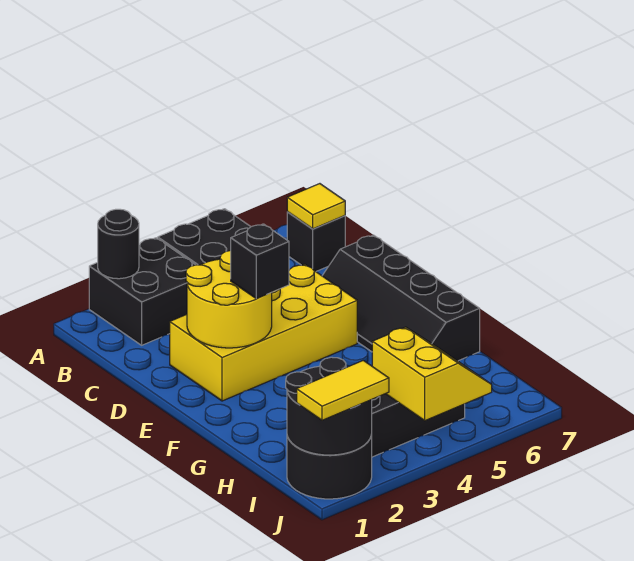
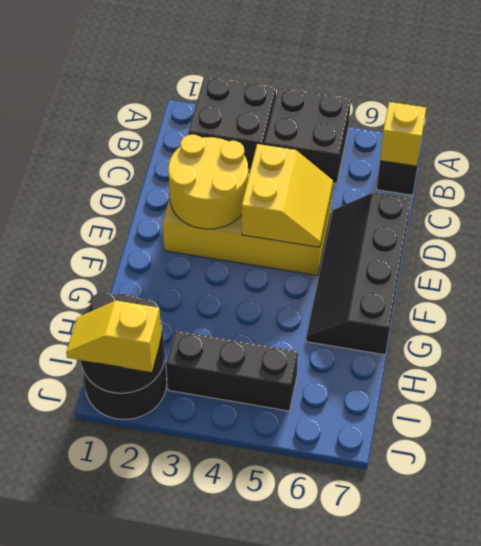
black round brick A2 level 2 -> none
yellow tile B7 level 2 -> yellow brick B7 level 2
black brick E3 level 3 -> none
yellow slope I4:J5 level 2 top 4 -> yellow slope D4:E5 level 2 top 4
yellow tile J1:J2 level 3 -> yellow slope J1:J2 level 3 top 2

